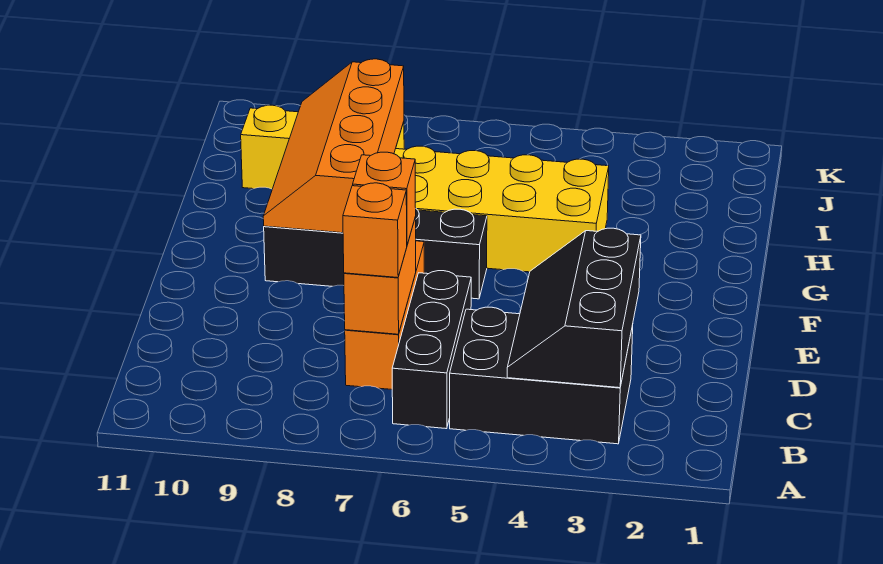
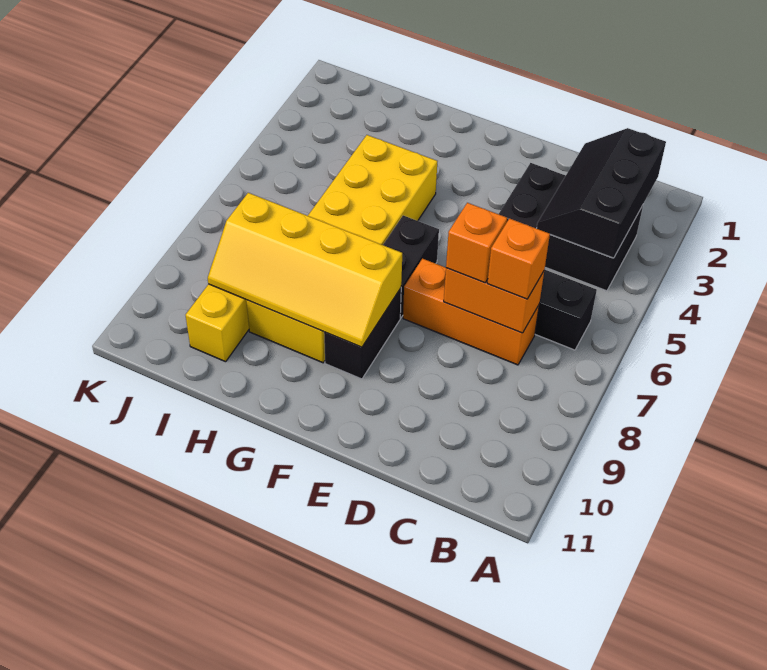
black brick B3:C5 level 1 -> black brick B3:D4 level 1
black slope B3:D4 level 2 top 3 -> black slope B2:C4 level 2 top B
orange slope F8:I9 level 2 top 8 -> yellow slope F8:I9 level 2 top 8

